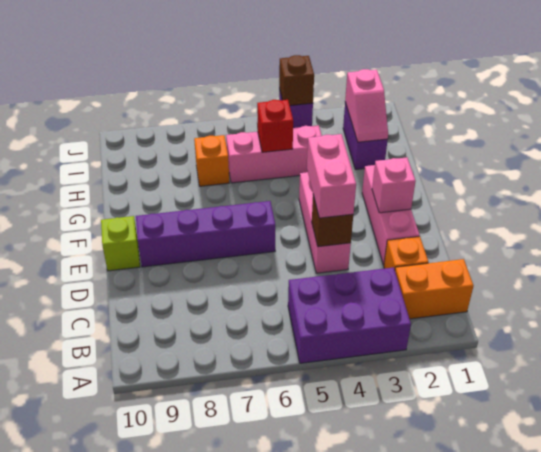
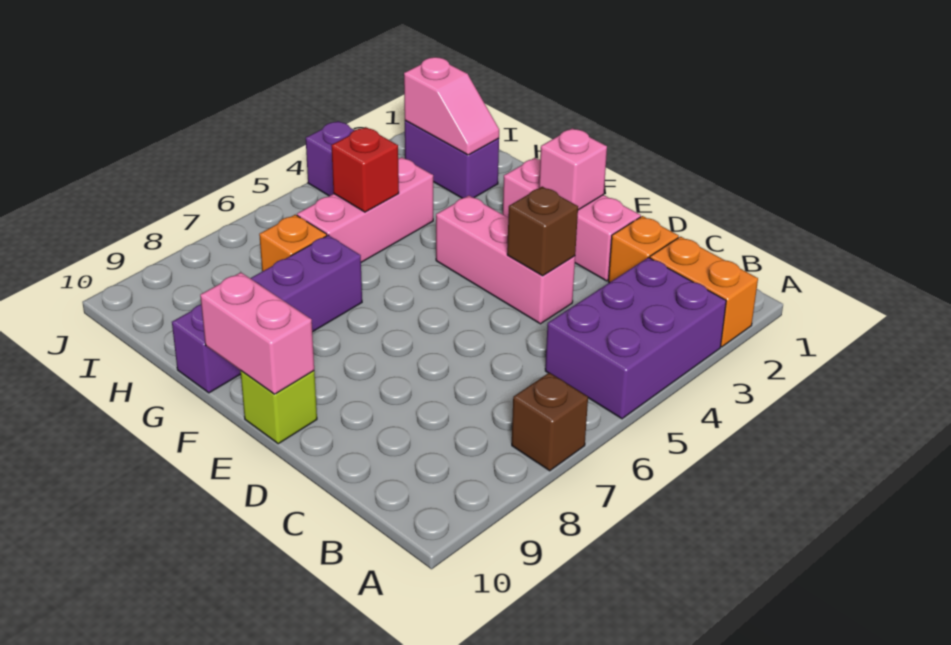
orange brick B1:B2 level 1 -> orange brick A2:B2 level 1
pink brick D4:E4 level 3 -> pink brick E10:F10 level 2
purple brick E6:E9 level 1 -> purple brick G7:G10 level 1
brown brick J4 level 2 -> brown brick A7 level 1

